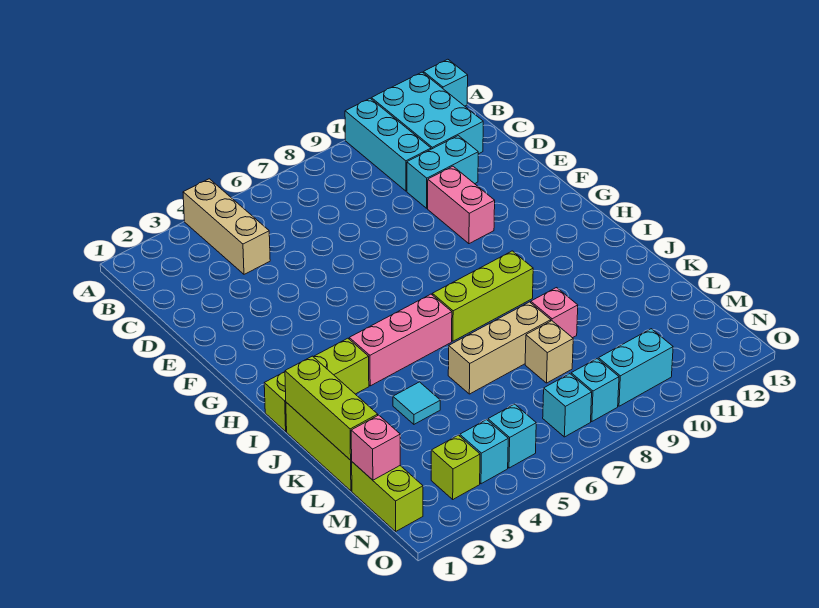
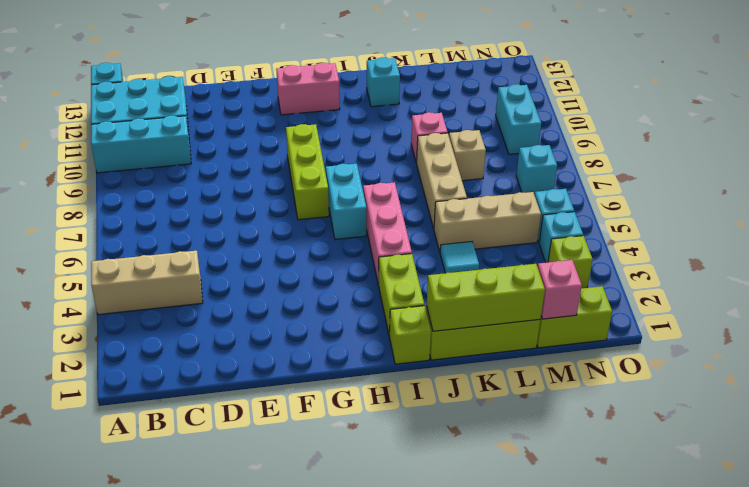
cyan brick D10:D11 level 1 -> cyan brick H6:H7 level 1
pink brick E10:F10 level 1 -> pink brick G12:H12 level 1
lime brick I7:I9 level 1 -> lime brick G7:G9 level 1
none -> tan brick K5:M5 level 1
cyan brick N8 level 1 -> cyan brick J12 level 1

